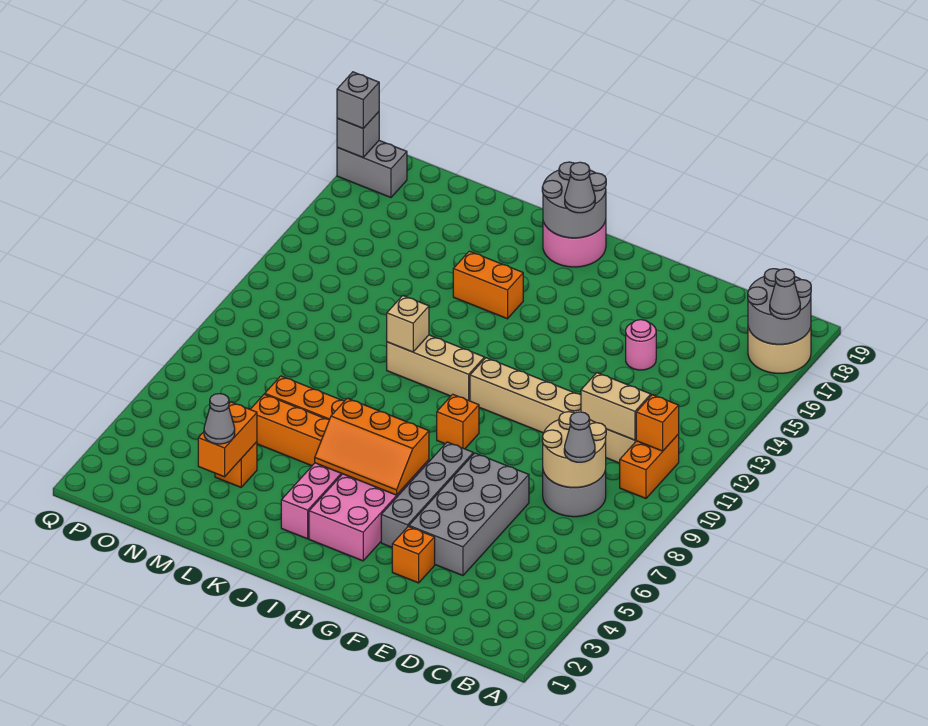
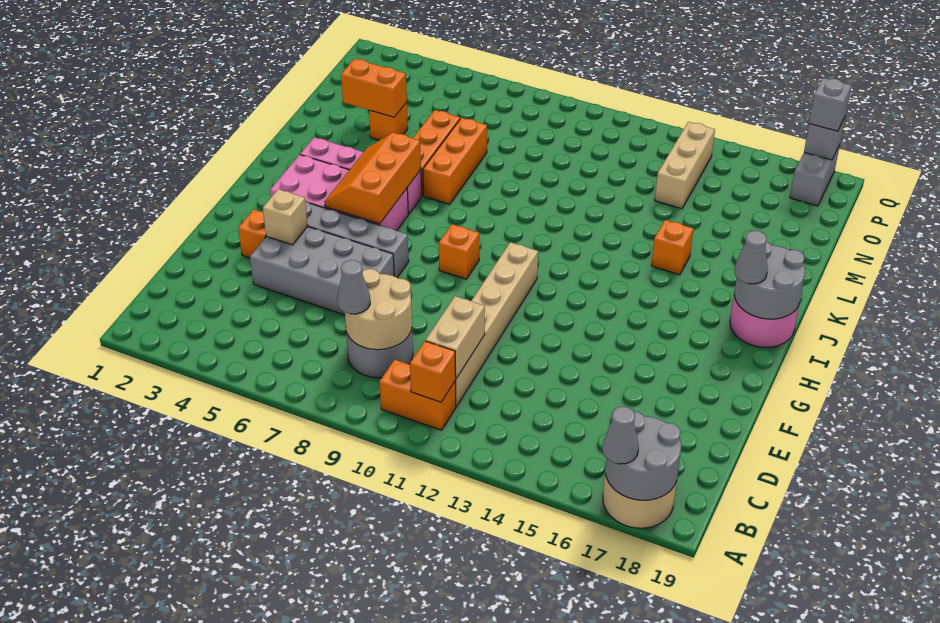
pink round brick E15 level 1 -> none
tan brick I11:K11 level 1 -> tan brick N14:P14 level 1
orange brick J15:K15 level 1 -> orange brick K15 level 1
tan brick K11 level 2 -> tan brick F4 level 2
grey cone M3 level 3 -> none

